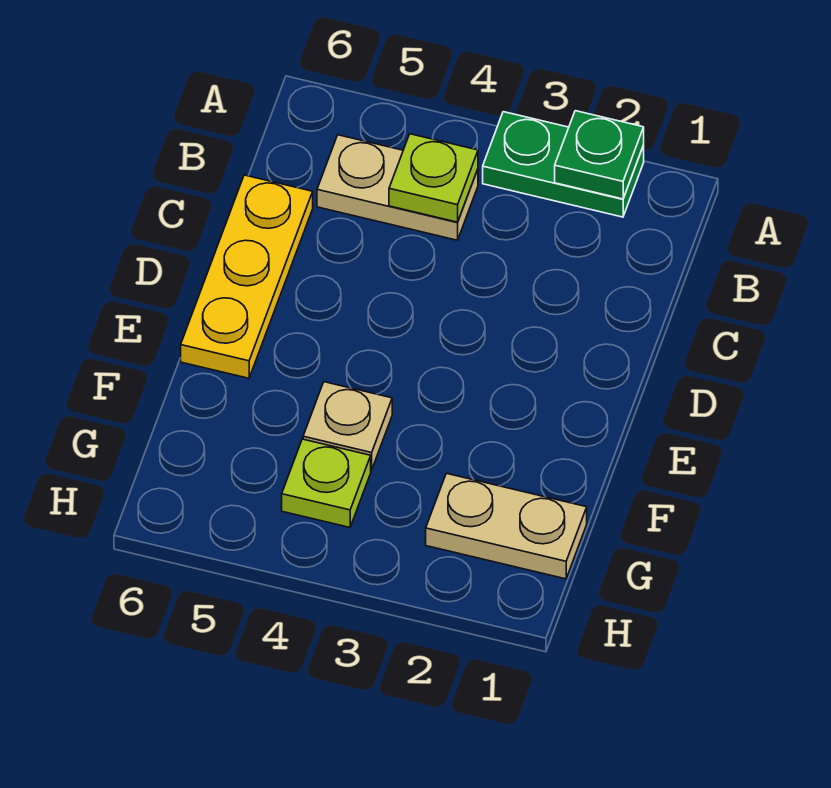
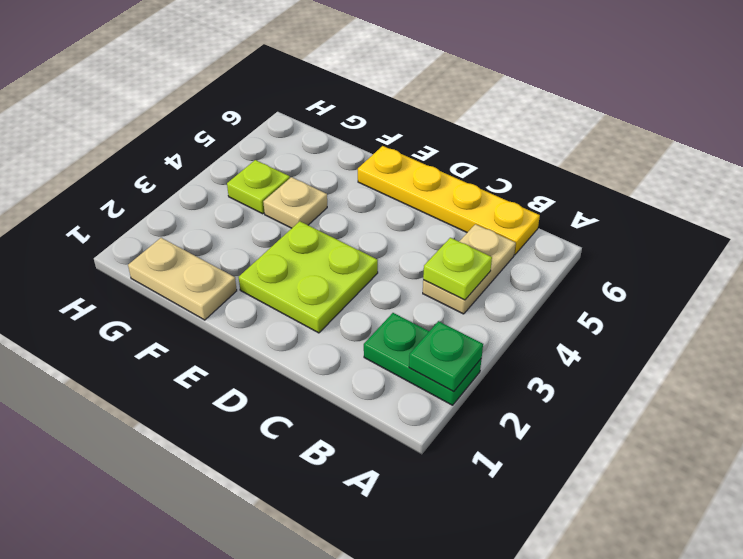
green plate A2:A3 level 1 -> green plate A2:B2 level 1
yellow plate C6:E6 level 1 -> yellow plate B6:E6 level 1
none -> lime plate D2:E3 level 1
tan plate G1:G2 level 1 -> tan plate F1:G1 level 1

